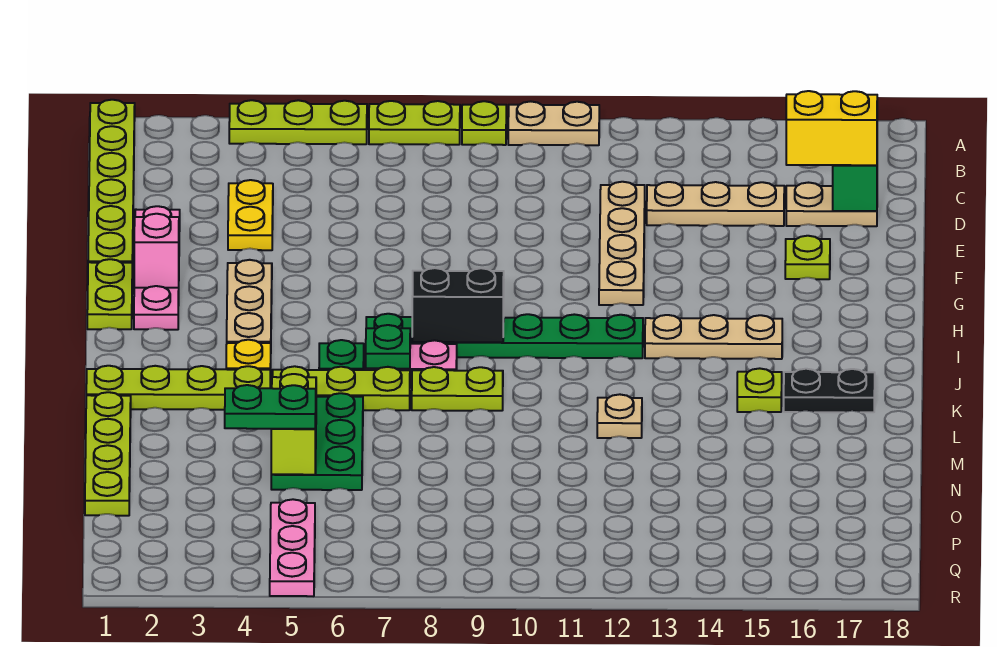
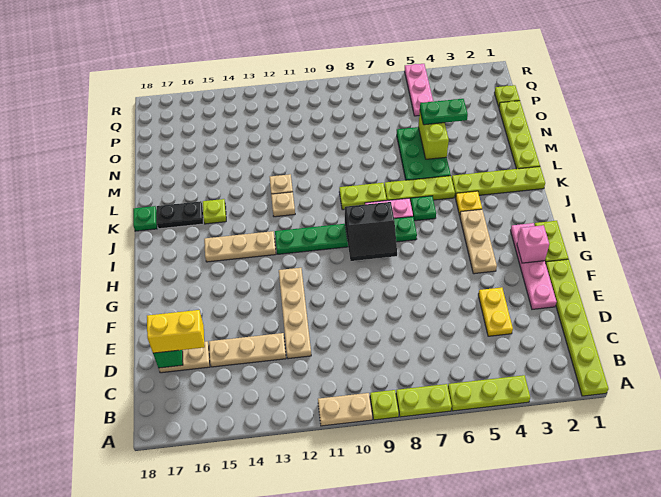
lime plate F16 level 1 -> lime plate P1 level 1
green plate J7 level 2 -> green plate K18 level 1
none -> tan plate K12 level 1

